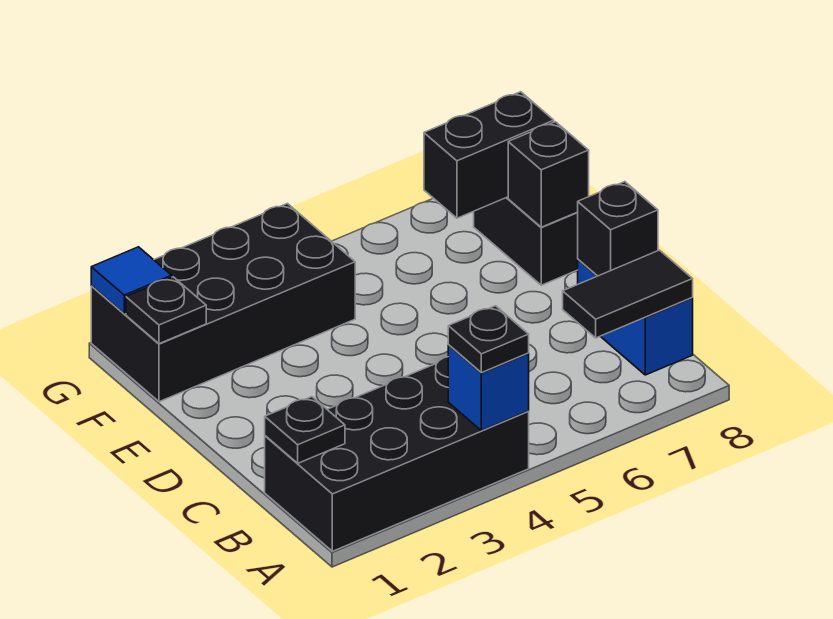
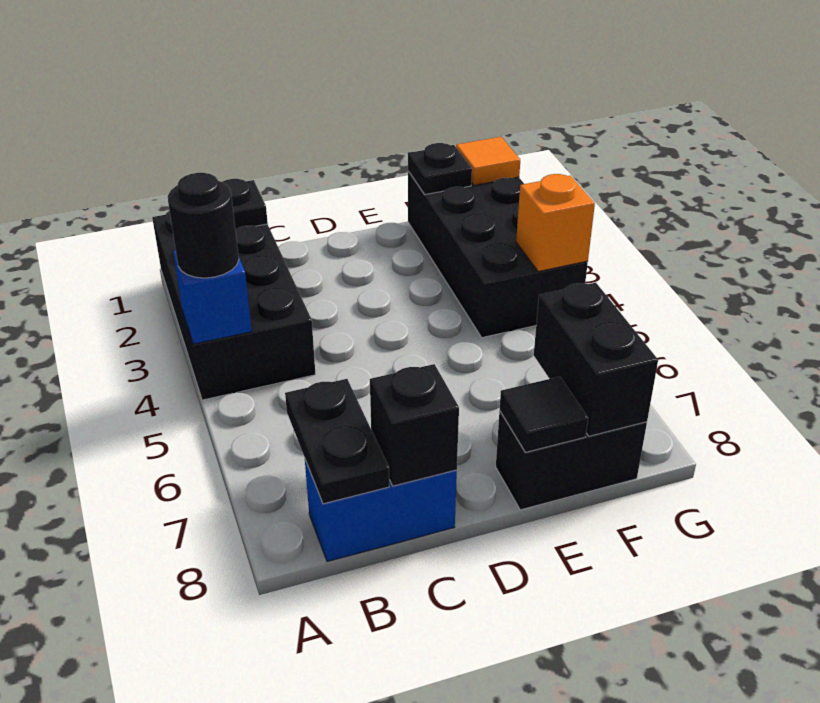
black plate A4 level 3 -> black round brick A4 level 3
black tile B7:B8 level 2 -> black plate B7:B8 level 2
black brick E8 level 2 -> black tile E8 level 2
blue tile G1 level 2 -> orange tile G1 level 2
none -> orange brick G4 level 2

